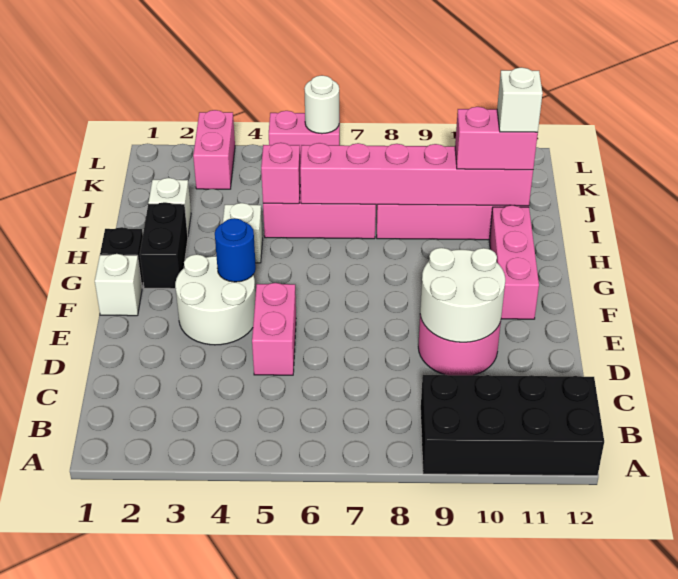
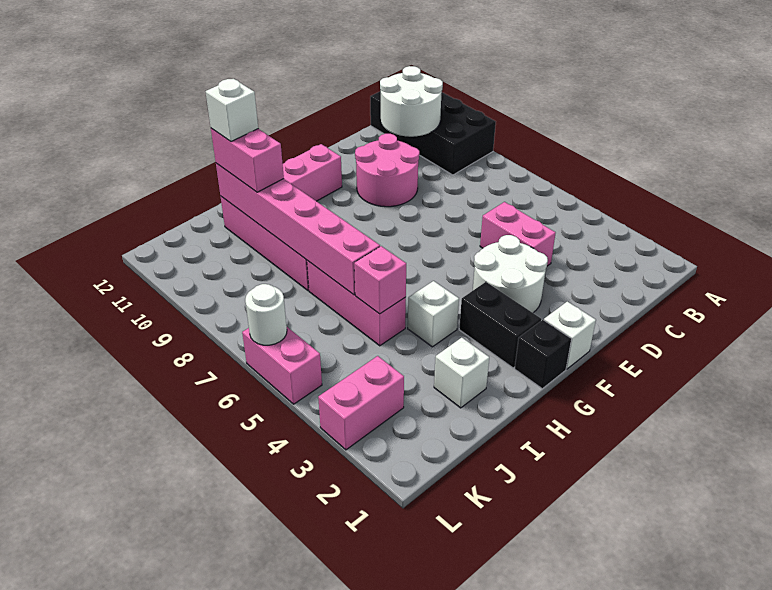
pink brick D5:E5 level 1 -> pink brick D4:D5 level 1
white round brick D9:E10 level 2 -> white round brick B10:C11 level 2
blue round brick F4 level 2 -> none
black brick G2:H2 level 1 -> black brick G2:G3 level 1

